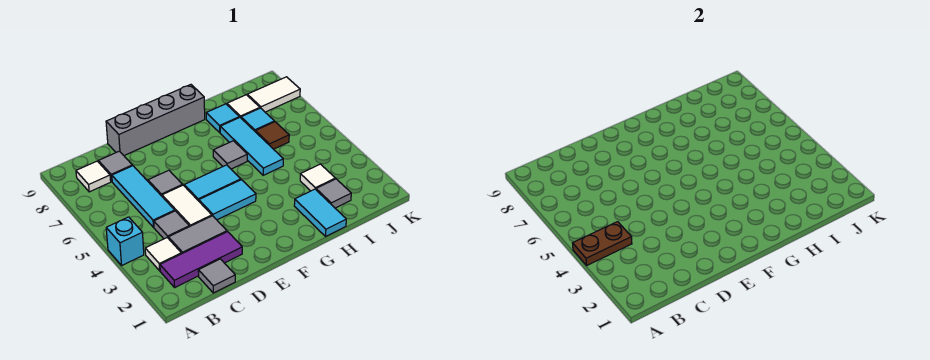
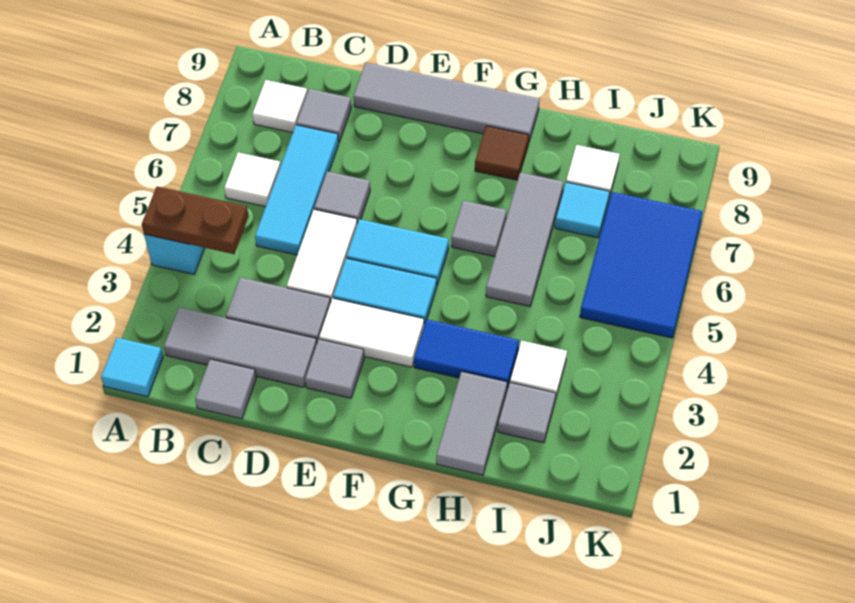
purple tile B2:D2 level 1 -> grey tile B2:D2 level 1
white tile B3 level 1 -> white tile B6 level 1
grey tile C4 level 1 -> grey tile E2 level 1
grey brick D9:G9 level 1 -> grey tile D9:G9 level 1
none -> blue tile G3:H3 level 1
cyan tile H1:H2 level 1 -> grey tile H1:H2 level 1
cyan tile H5:H7 level 1 -> grey tile H5:H7 level 1
cyan tile H8 level 1 -> cyan tile A1 level 1
brown tile I6 level 1 -> brown tile G8 level 1
none -> blue tile J5:K7 level 1
white tile J8:K8 level 1 -> white tile E3:F3 level 1

